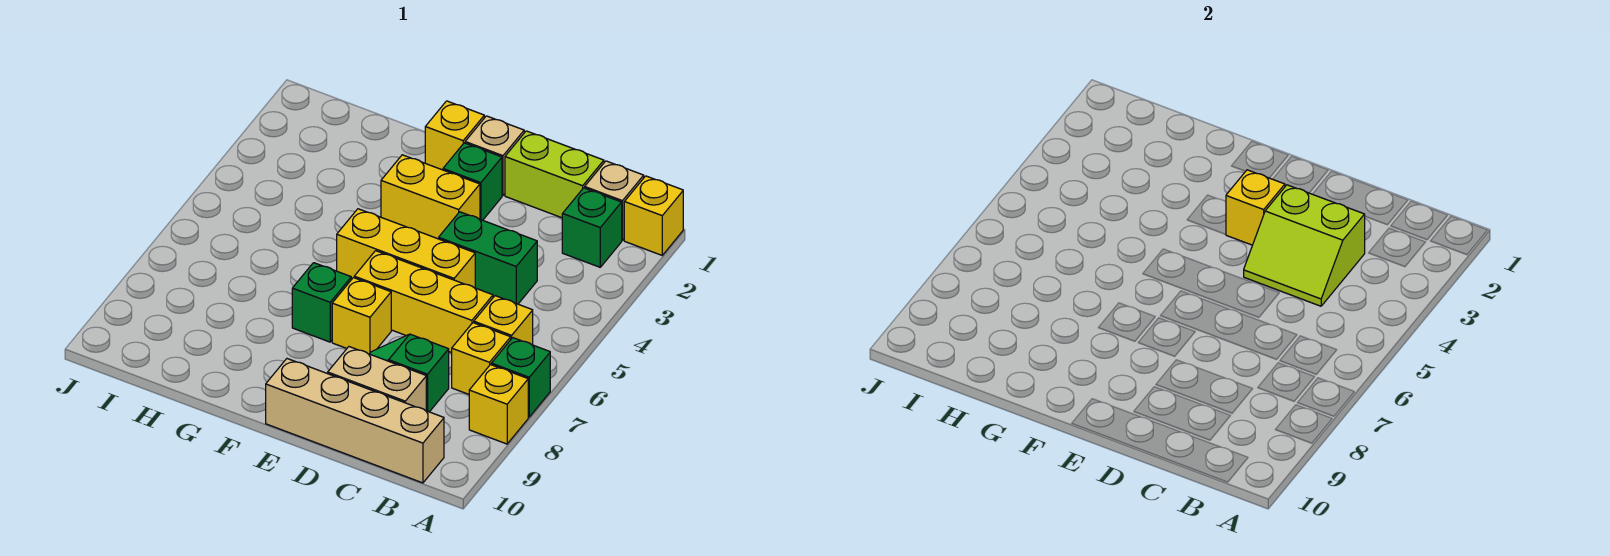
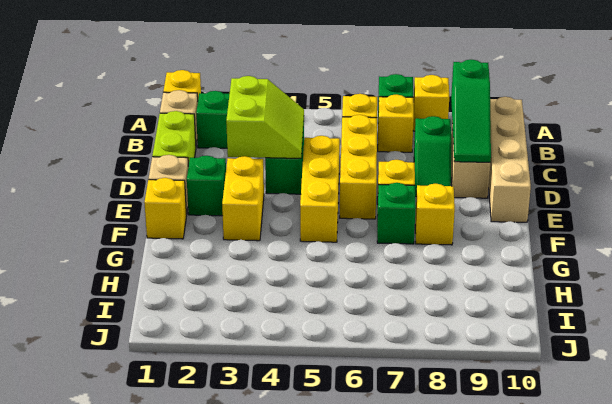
none -> green slope B9:D9 level 2 top B
yellow brick E3 level 2 -> yellow brick F8 level 1

